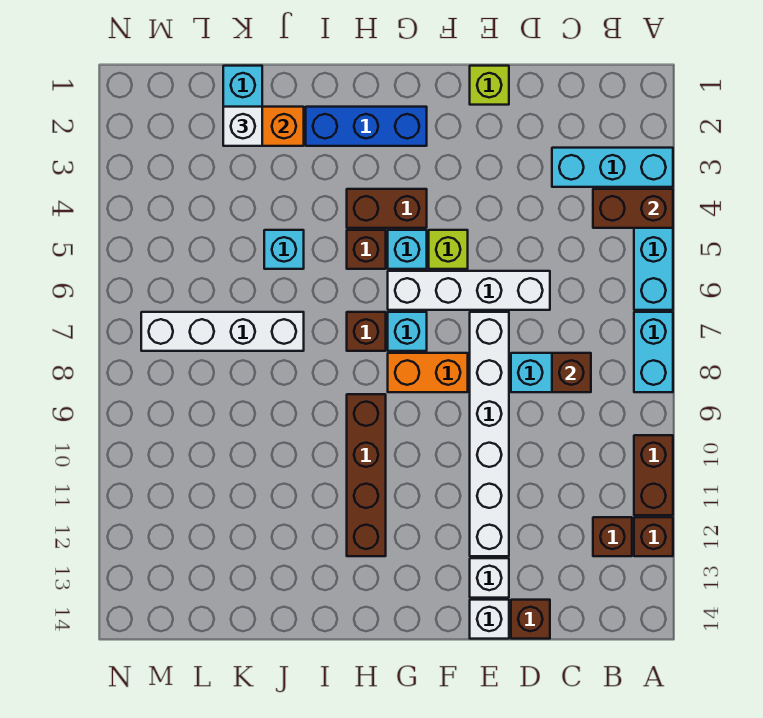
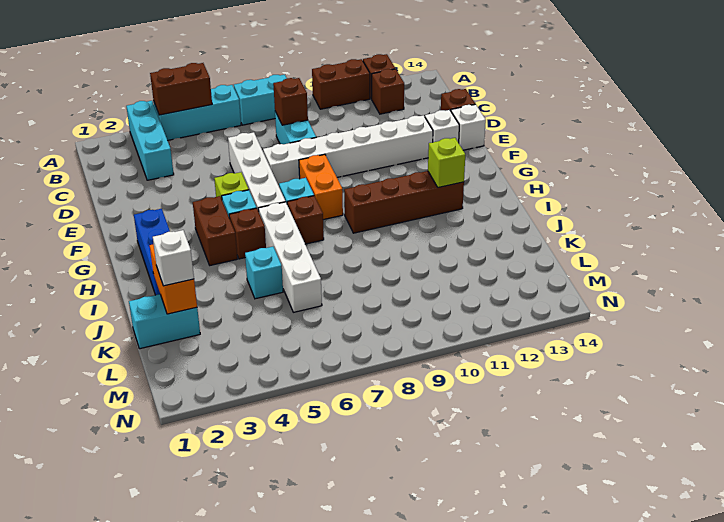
brown brick A4:B4 level 2 -> brown brick A4:A5 level 2
lime brick E1 level 1 -> lime brick H12 level 2
white brick J7:M7 level 1 -> white brick H6:K6 level 1

